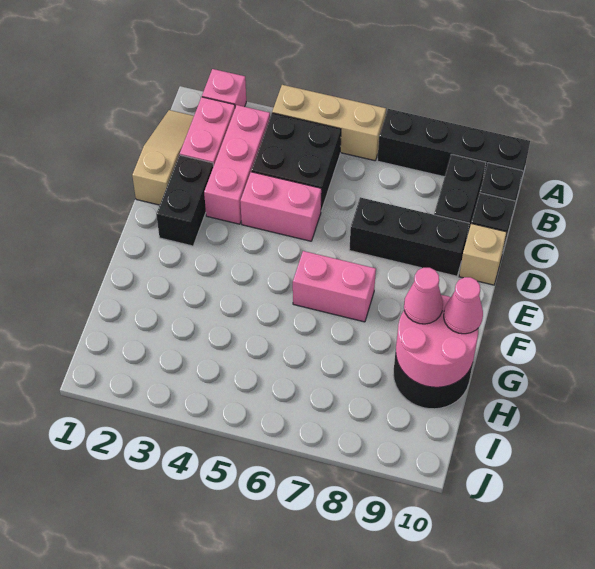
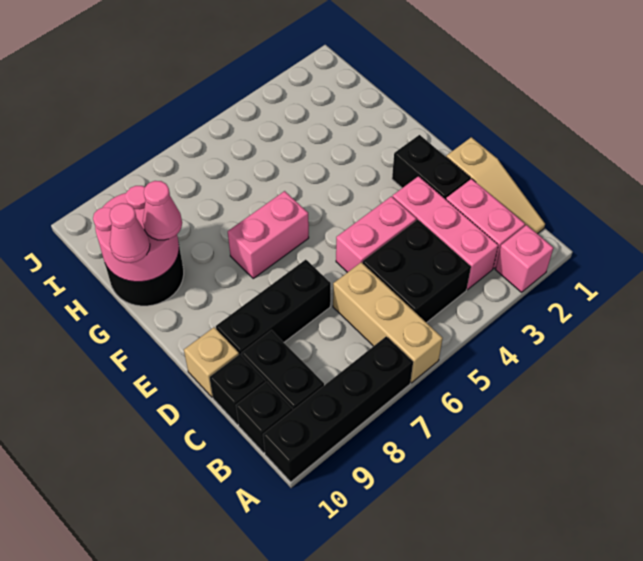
tan brick A4:A6 level 1 -> tan brick A6:C6 level 1

